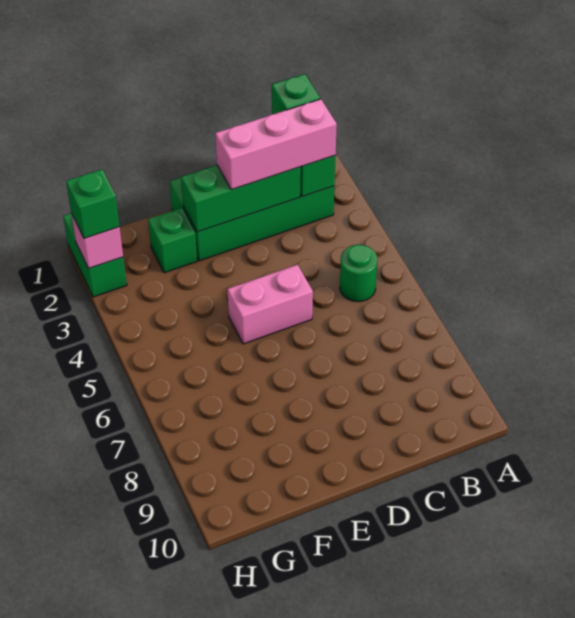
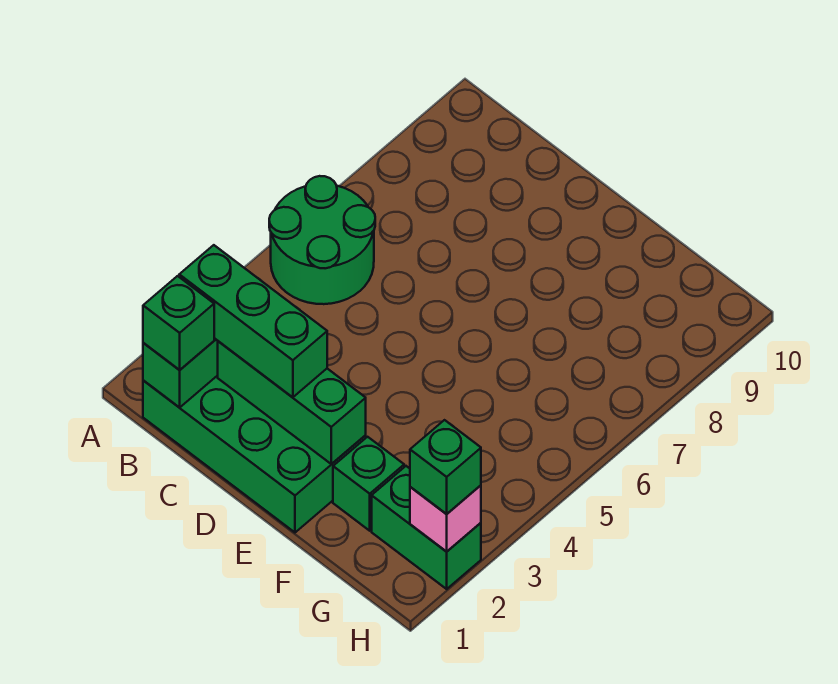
pink brick B2:D2 level 3 -> green brick B2:D2 level 3
green round brick B5 level 1 -> green round brick A5:B6 level 1
pink brick D5:E5 level 1 -> none
green brick H1:H2 level 1 -> green brick G2:H2 level 1

